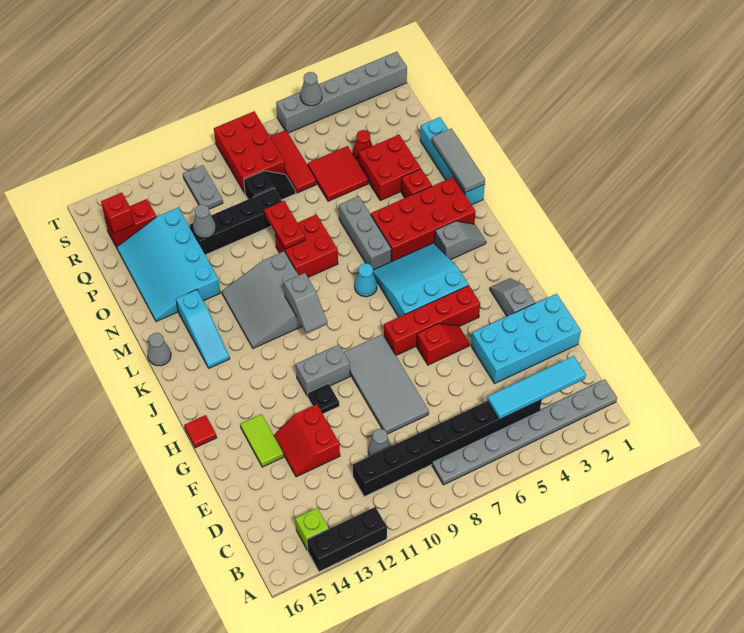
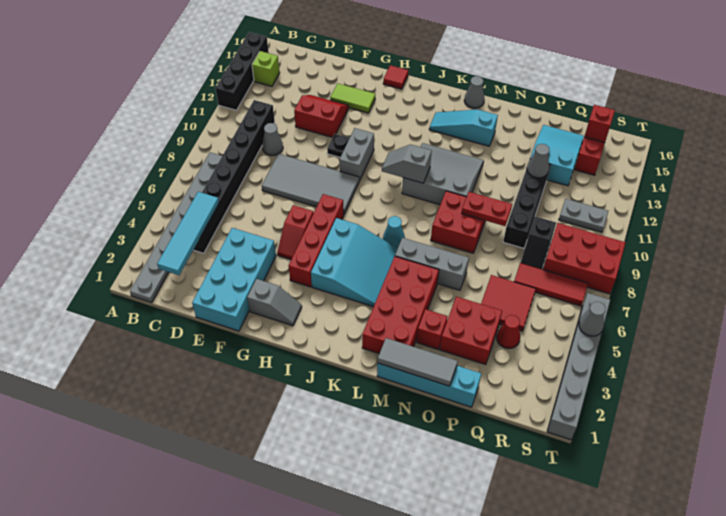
black brick A12:A14 level 1 -> black brick A12:A15 level 1
grey slope K2:K3 level 1 top 3 -> none
cyan slope N13:Q15 level 1 top 13 -> cyan slope P13:Q15 level 1 top 13

